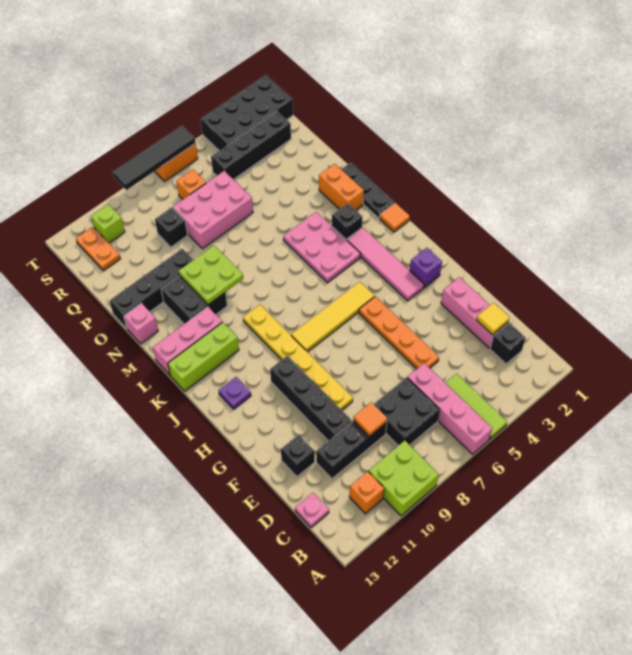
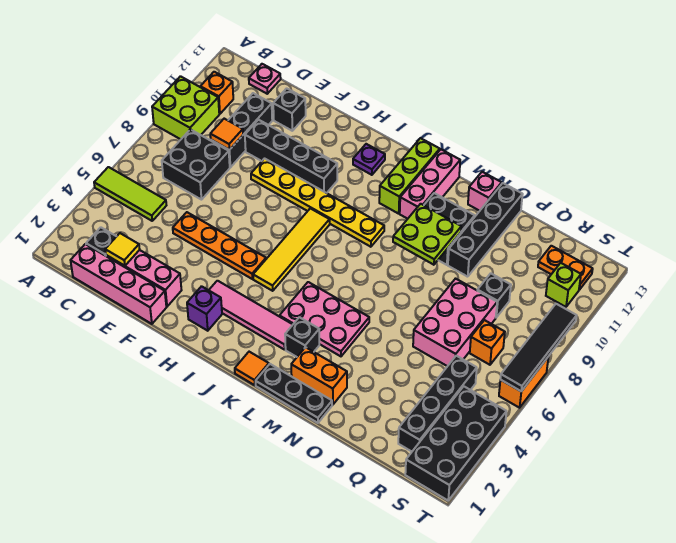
pink brick A6:D6 level 1 -> pink brick C1:F1 level 1

